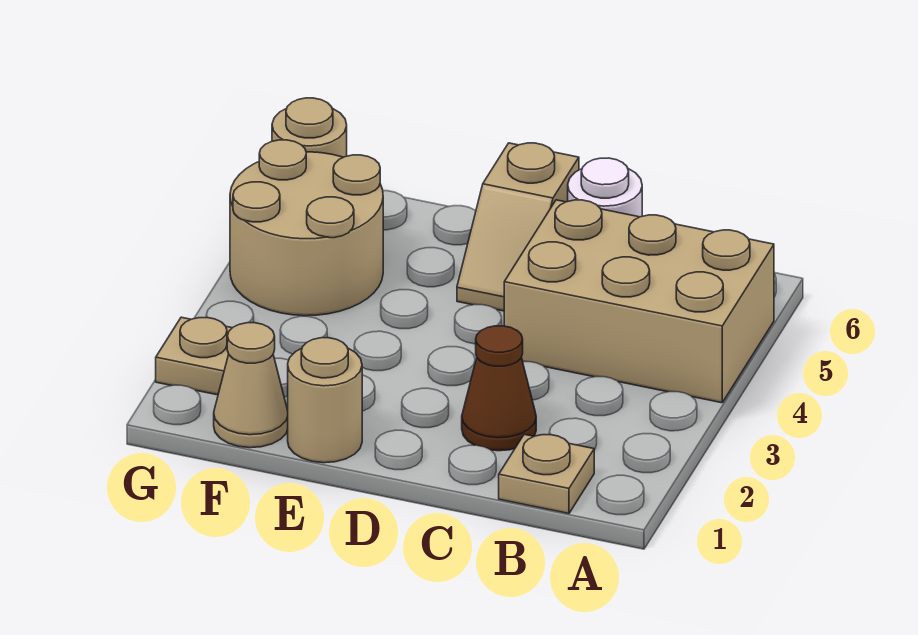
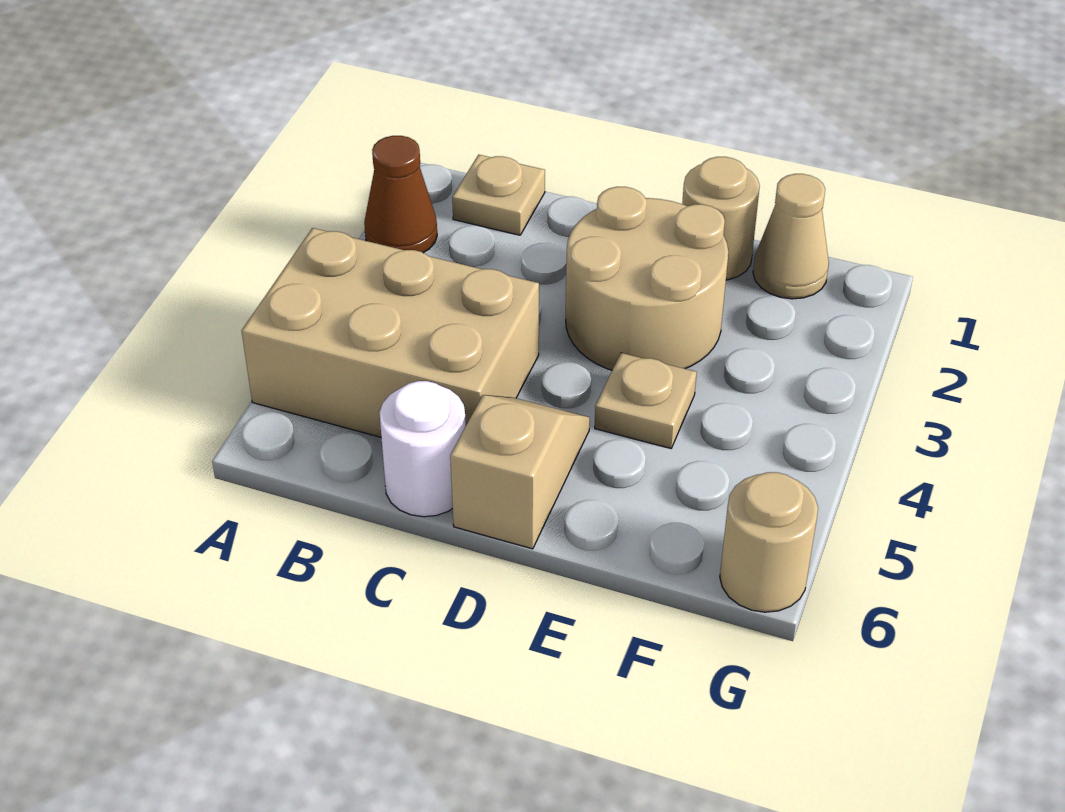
brown cone C2 level 1 -> brown cone A2 level 1
tan round brick F4:G5 level 1 -> tan round brick D2:E3 level 1
tan plate G2 level 1 -> tan plate E4 level 1

